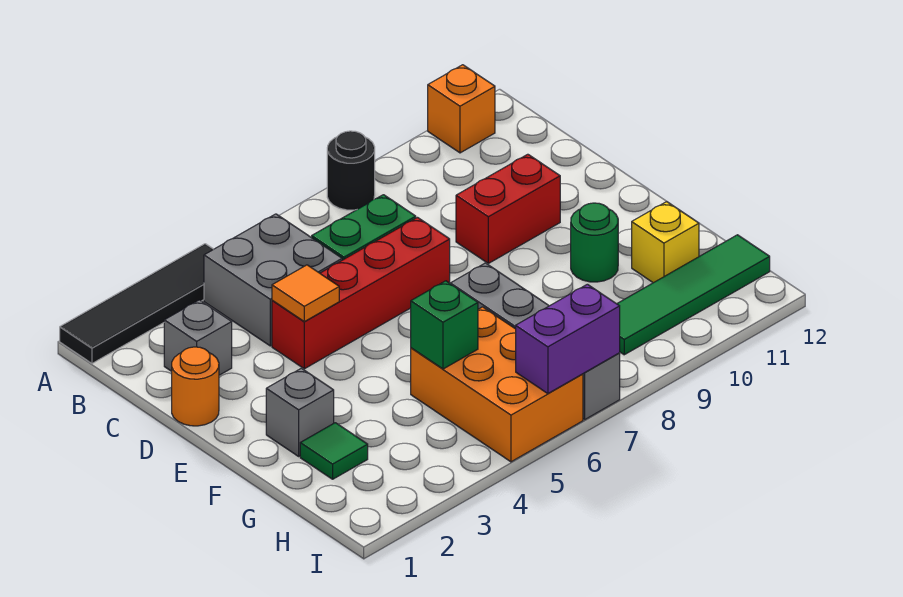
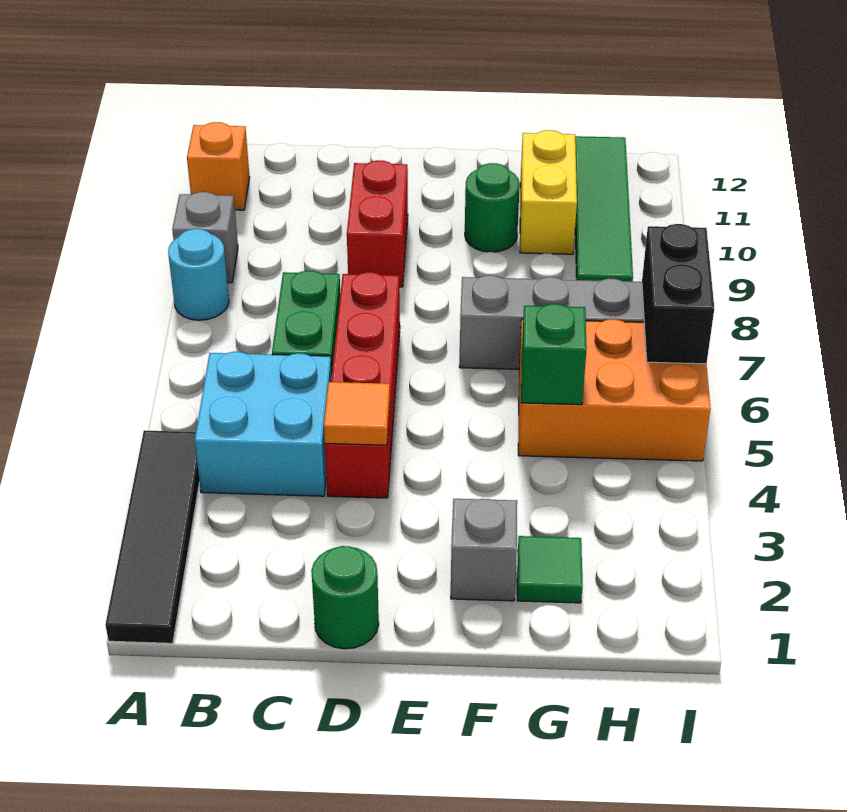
black round brick A8 level 1 -> cyan round brick A8 level 1
grey brick B4:C5 level 1 -> cyan brick B4:C5 level 1
grey brick C2 level 1 -> grey brick A9 level 1
orange round brick D1 level 1 -> green round brick D1 level 1
yellow brick G11 level 1 -> yellow brick G10:G11 level 1
purple brick I6:I7 level 2 -> black brick I6:I7 level 2

